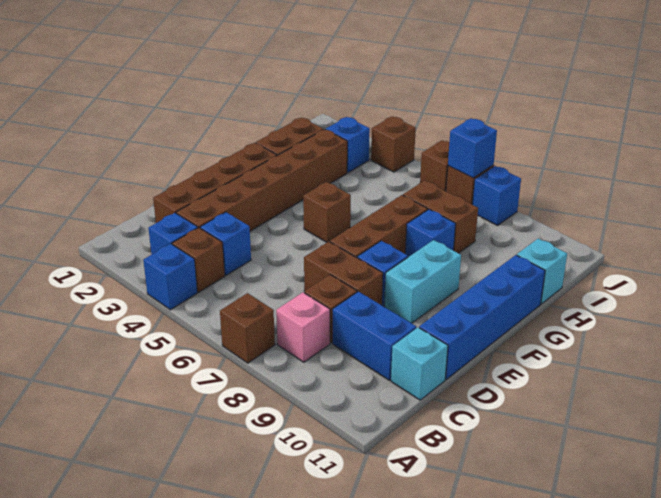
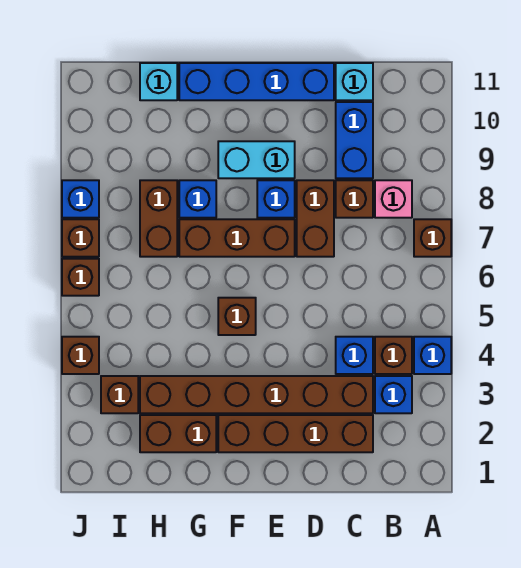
blue brick I3 level 1 -> brown brick I3 level 1
blue brick J7 level 2 -> none

